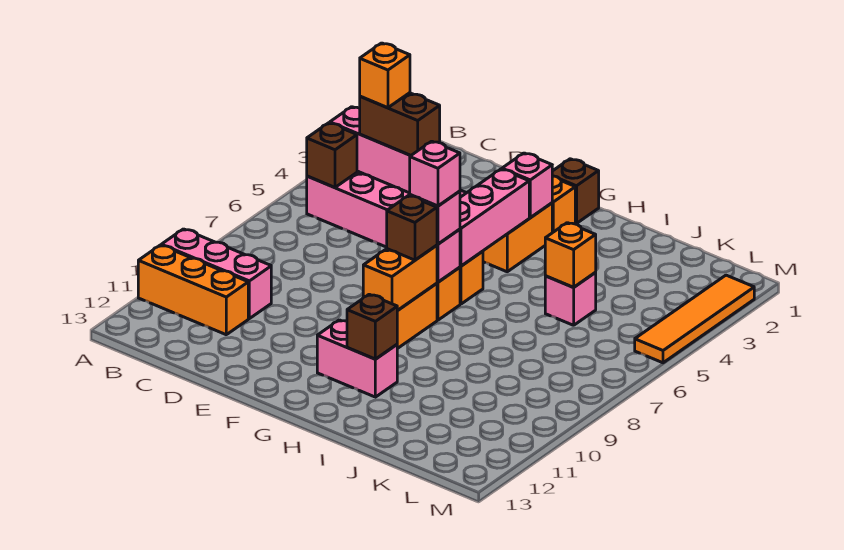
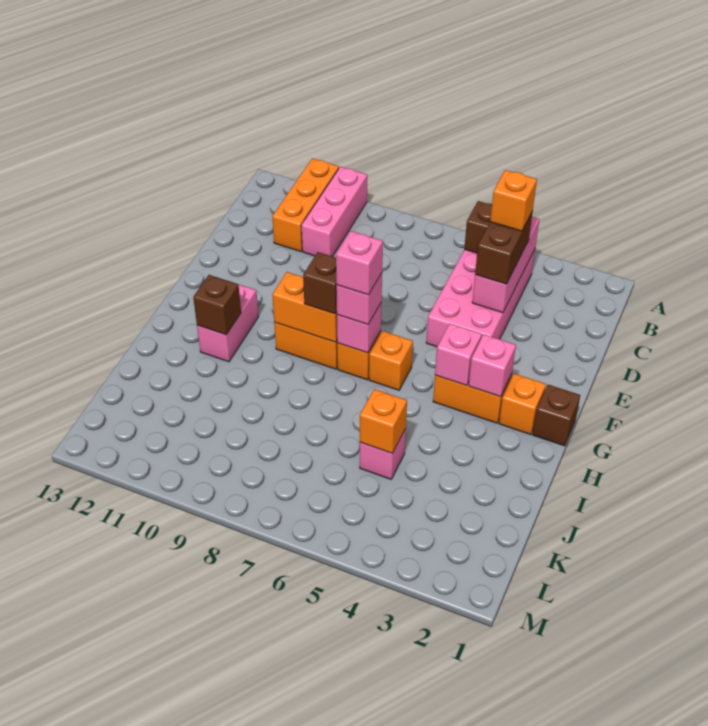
pink brick G4:G6 level 2 -> pink brick G4 level 2
orange tile M2:M5 level 1 -> none

